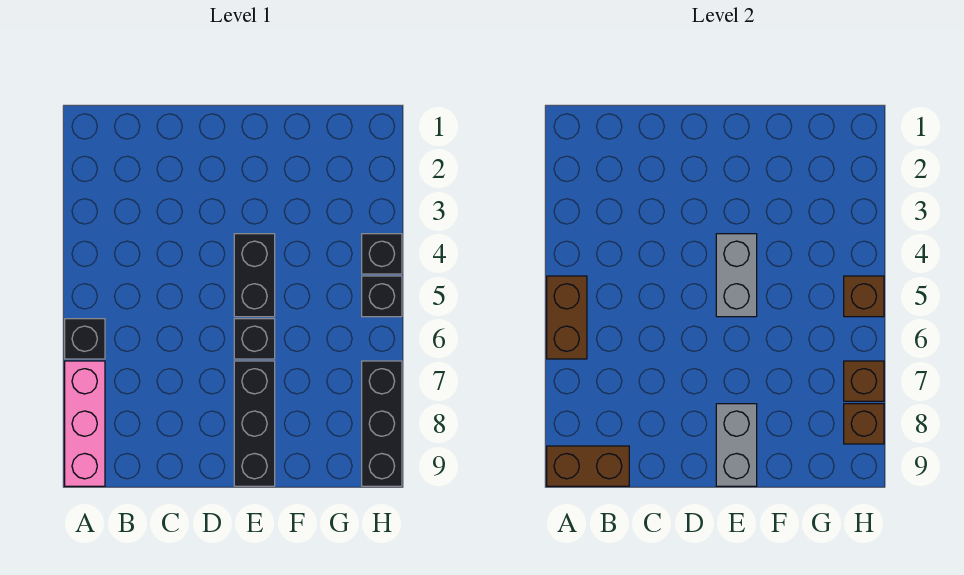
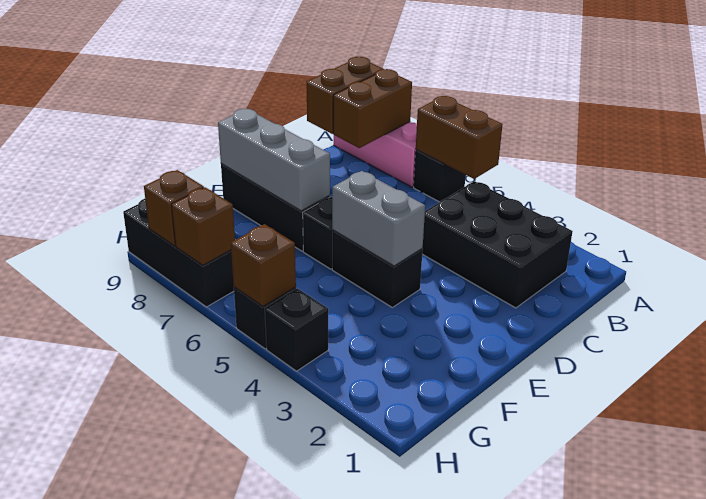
none -> brown brick A8:B8 level 2
none -> black brick B2:C4 level 1
grey brick E8:E9 level 2 -> grey brick E7:E9 level 2

